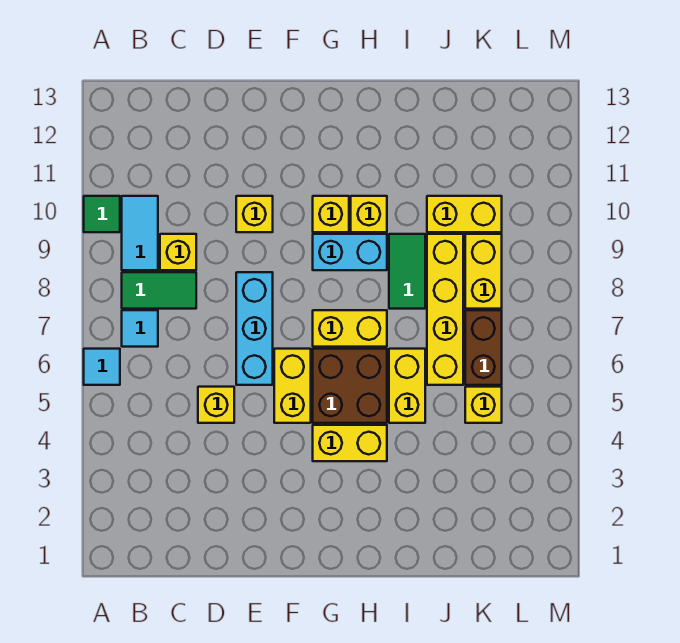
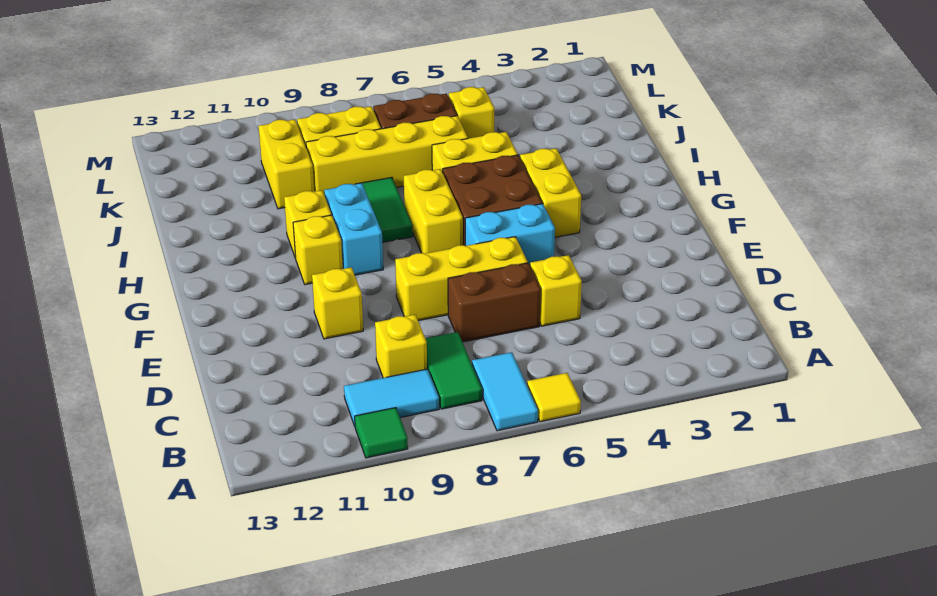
cyan tile A6 level 1 -> yellow tile A6 level 1
cyan tile B7 level 1 -> cyan tile A7:B7 level 1
none -> brown brick D6:D7 level 1
cyan brick E6:E8 level 1 -> yellow brick E6:E8 level 1
yellow brick F5:F6 level 1 -> cyan brick F5:F6 level 1
green tile I8:I9 level 1 -> green tile H8:I8 level 1

